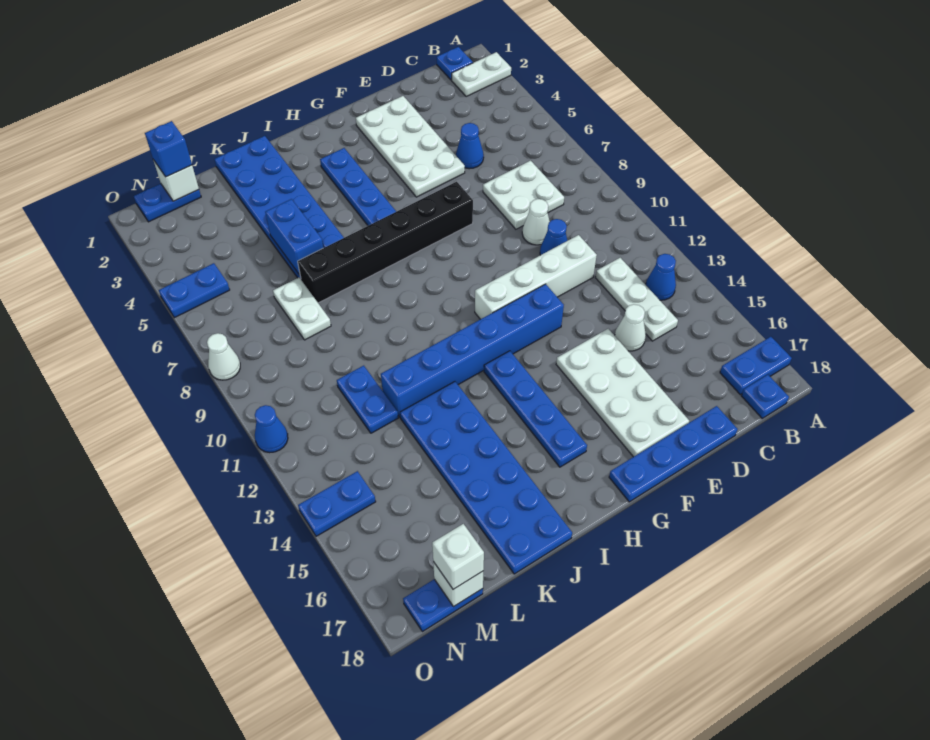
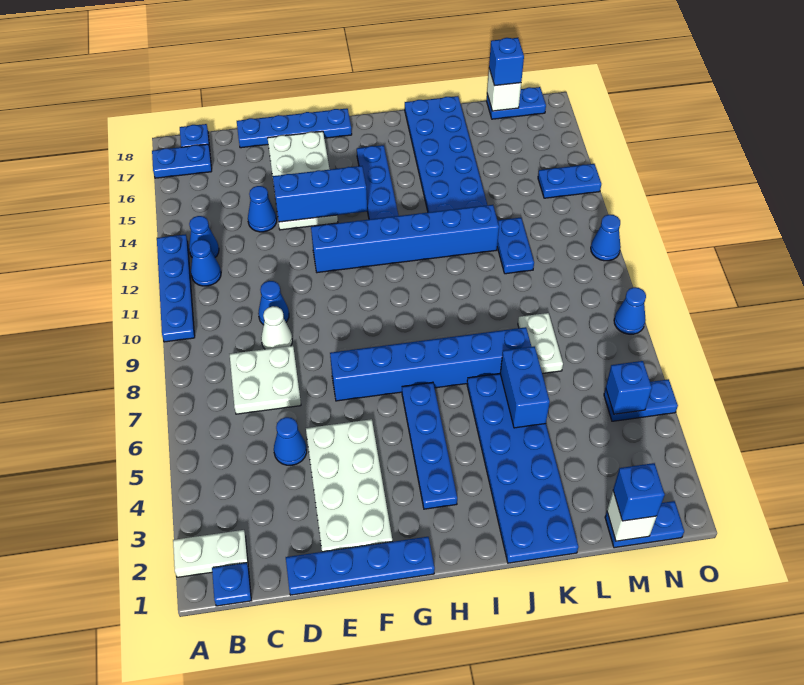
none -> blue plate A10:A13 level 1
none -> blue cone B12 level 1
white plate C12:C14 level 1 -> none
none -> blue plate D1:G1 level 1
white brick D11:G11 level 1 -> none
white cone D14 level 1 -> blue cone D14 level 1
none -> blue brick E14:G14 level 2
black brick F7:K7 level 1 -> blue brick F7:K7 level 1
white brick M18 level 3 -> blue brick M18 level 3
none -> blue brick N5 level 2
white cone O8 level 1 -> blue cone O8 level 1

